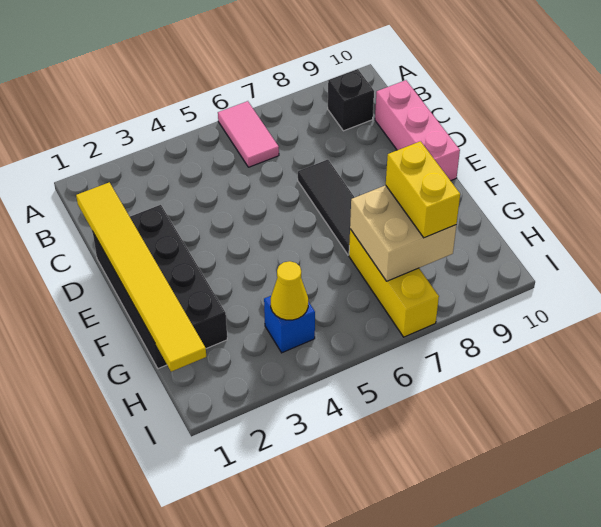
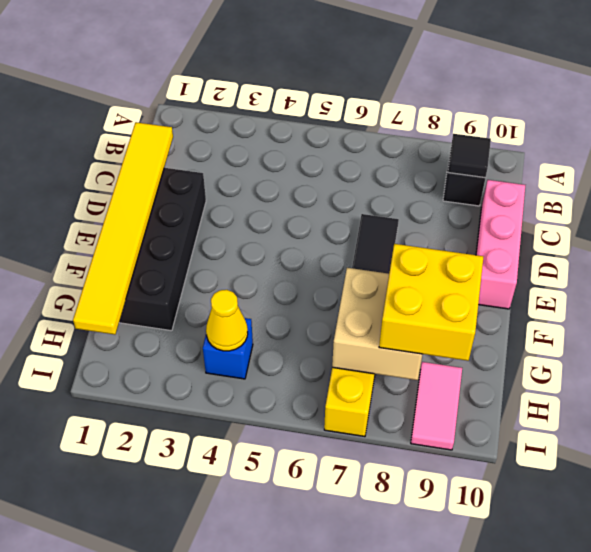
pink tile A6:B6 level 1 -> pink tile H9:I9 level 1
none -> black tile B9 level 2
yellow brick G8:H8 level 3 -> yellow brick G8:H9 level 3

